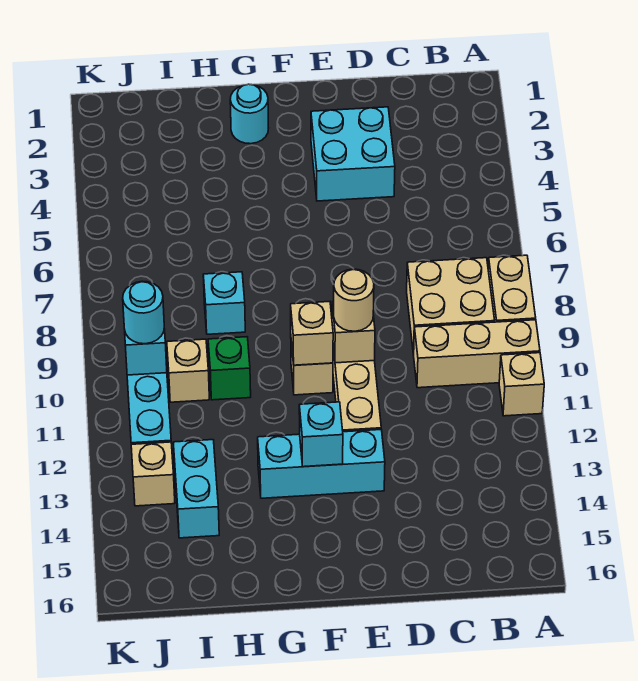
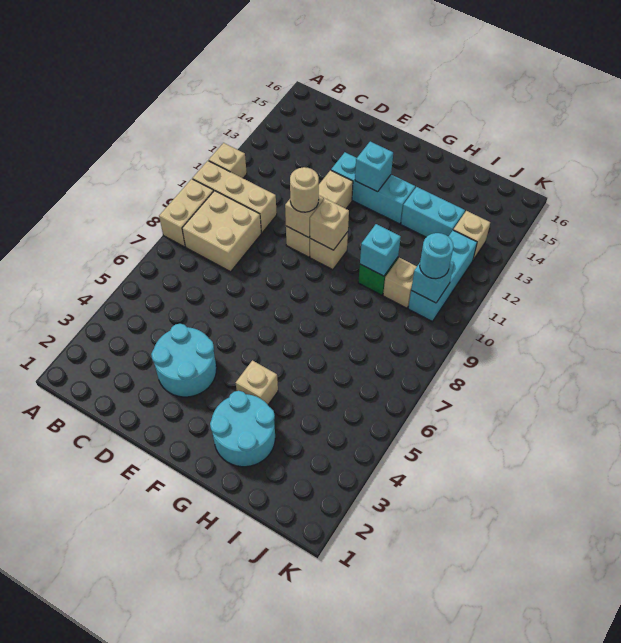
cyan brick D3:E4 level 1 -> cyan round brick D3:E4 level 1
cyan round brick G2 level 1 -> cyan round brick G2:H3 level 1
none -> tan brick G4 level 1
cyan brick H8 level 1 -> cyan brick H10 level 2
cyan brick I13:I14 level 1 -> cyan brick H13:I13 level 1

